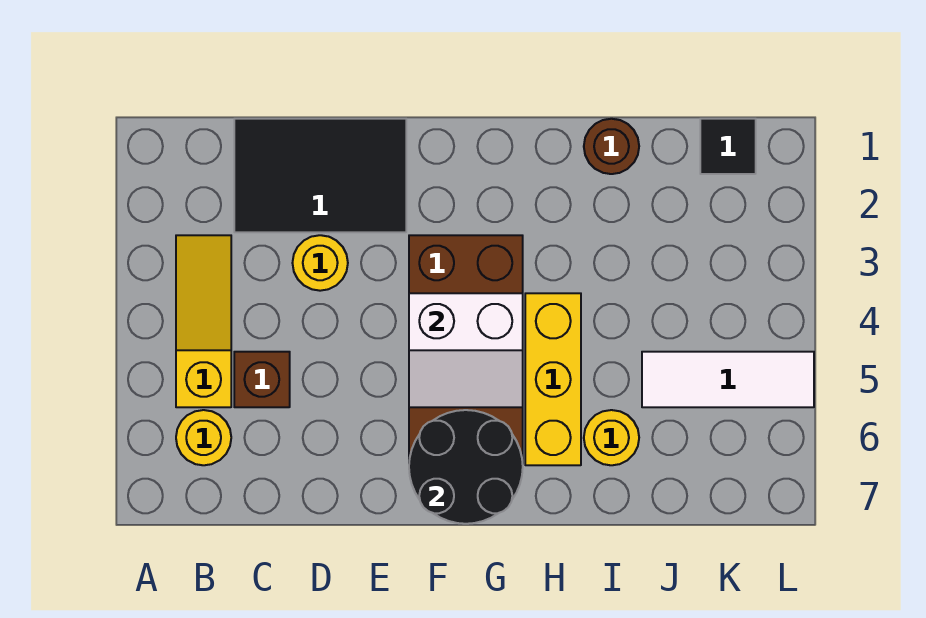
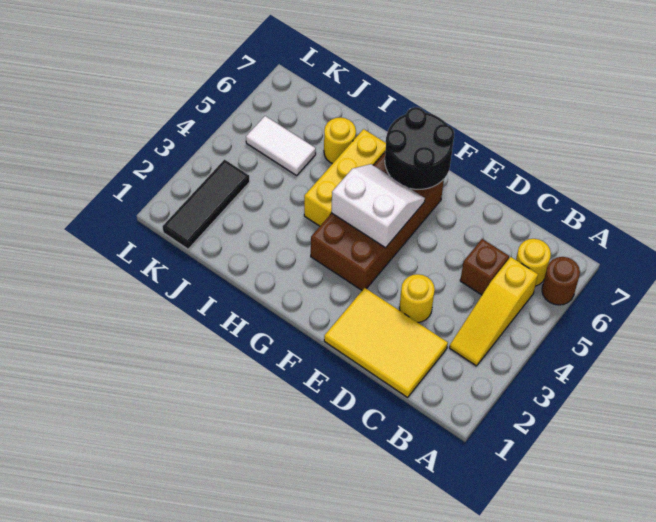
black tile C1:E2 level 1 -> yellow tile C1:E2 level 1
brown round brick I1 level 1 -> brown round brick A6 level 1
white tile J5:L5 level 1 -> white tile J5:K5 level 1
black tile K1 level 1 -> black tile K1:K3 level 1

